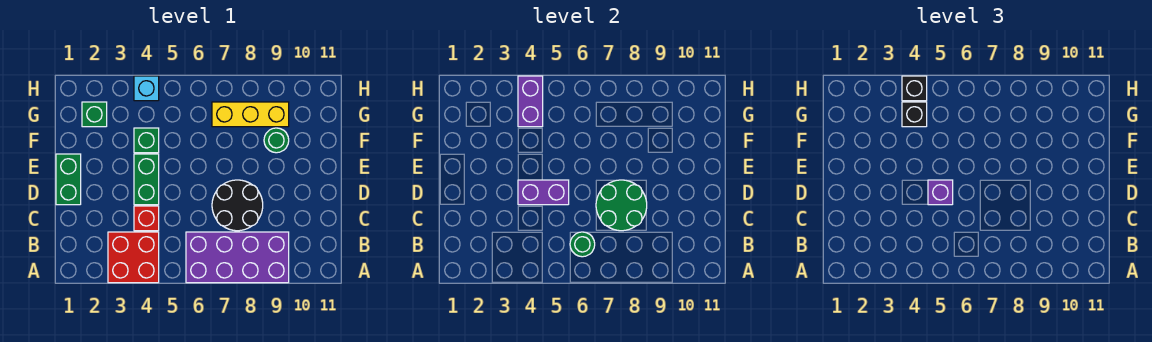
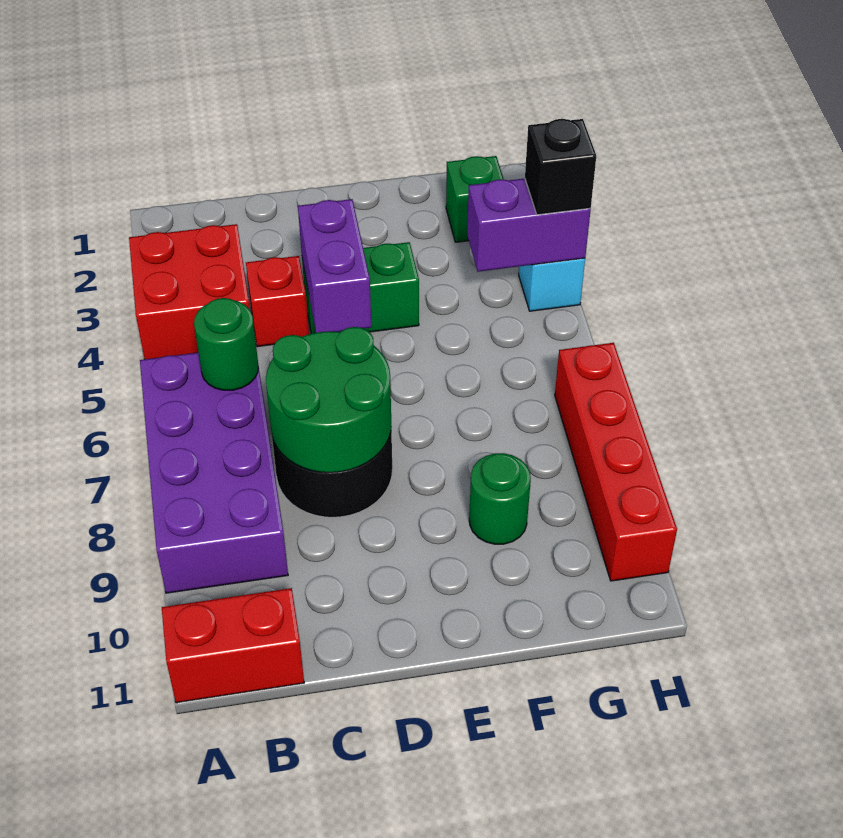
none -> red brick A11:B11 level 1
green brick D1:E1 level 1 -> none
purple brick D5 level 3 -> none
green brick F4 level 1 -> none
black brick G4 level 3 -> none
yellow brick G7:G9 level 1 -> none
none -> red brick H7:H10 level 1

